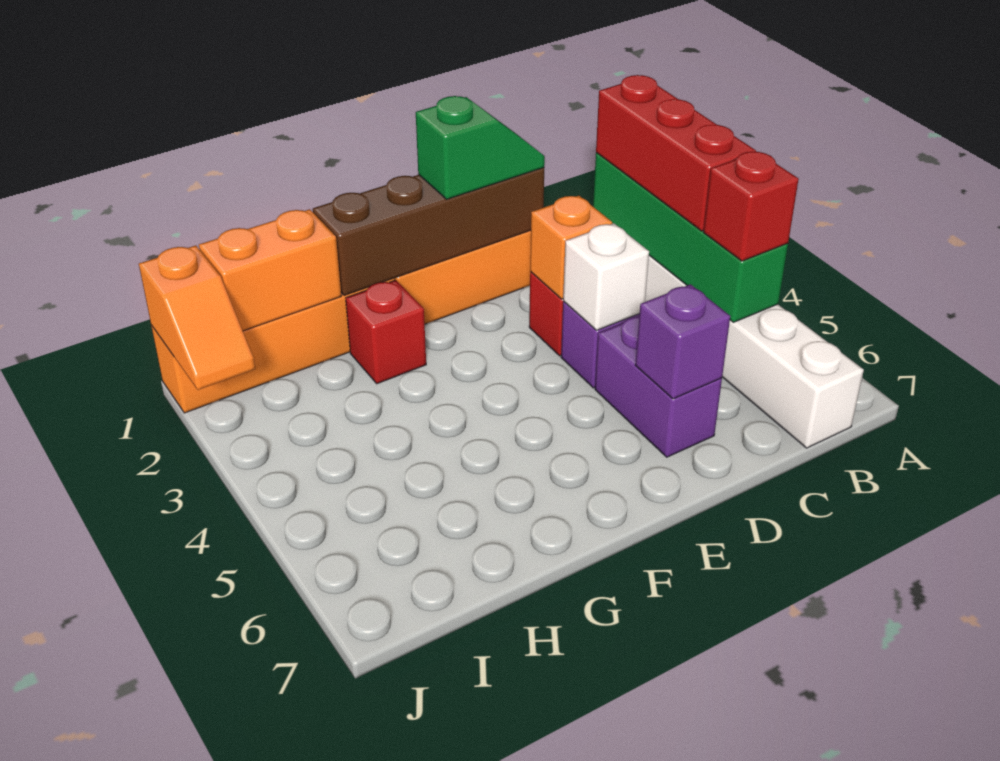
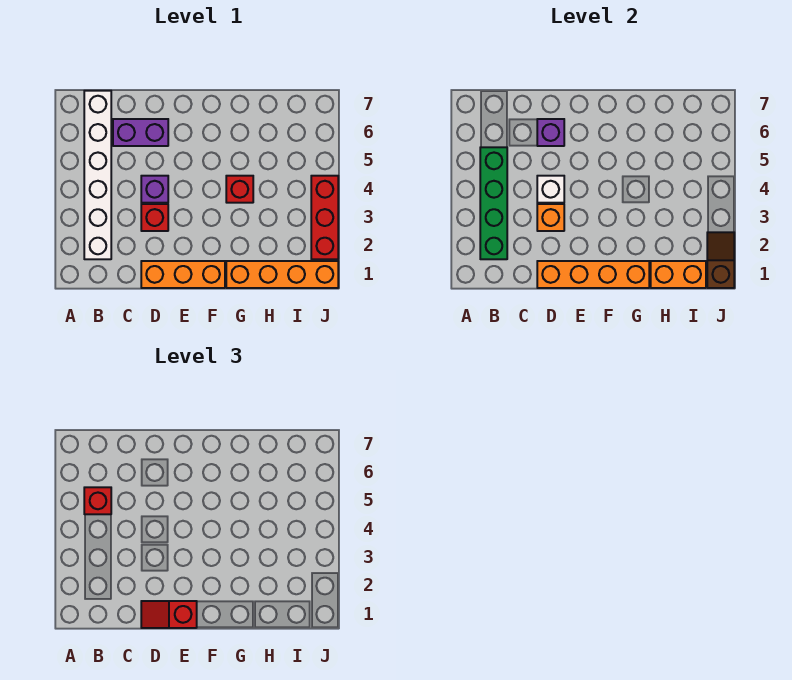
red brick B2:B4 level 3 -> red brick J2:J4 level 1
brown brick D1:G1 level 2 -> orange brick D1:G1 level 2
green slope D1:E1 level 3 top E -> red slope D1:E1 level 3 top E
purple brick D5:D6 level 1 -> purple brick C6:D6 level 1
red brick G2 level 1 -> red brick G4 level 1
orange slope J1:J2 level 2 top 1 -> brown slope J1:J2 level 2 top 1

